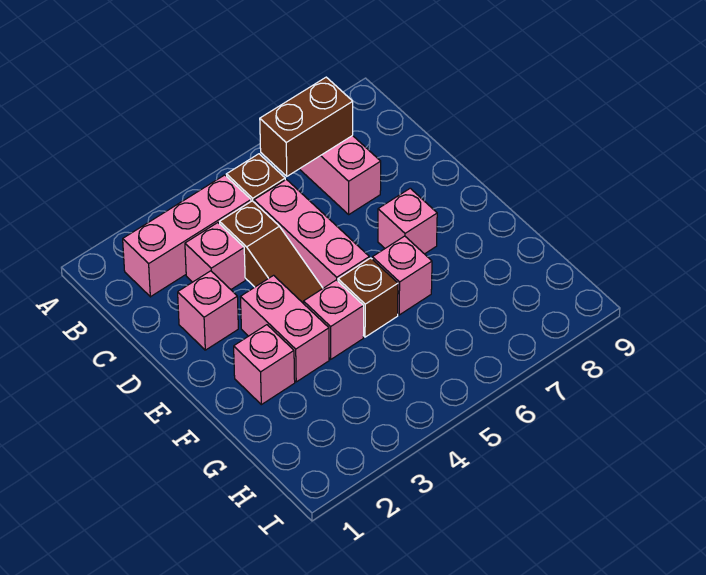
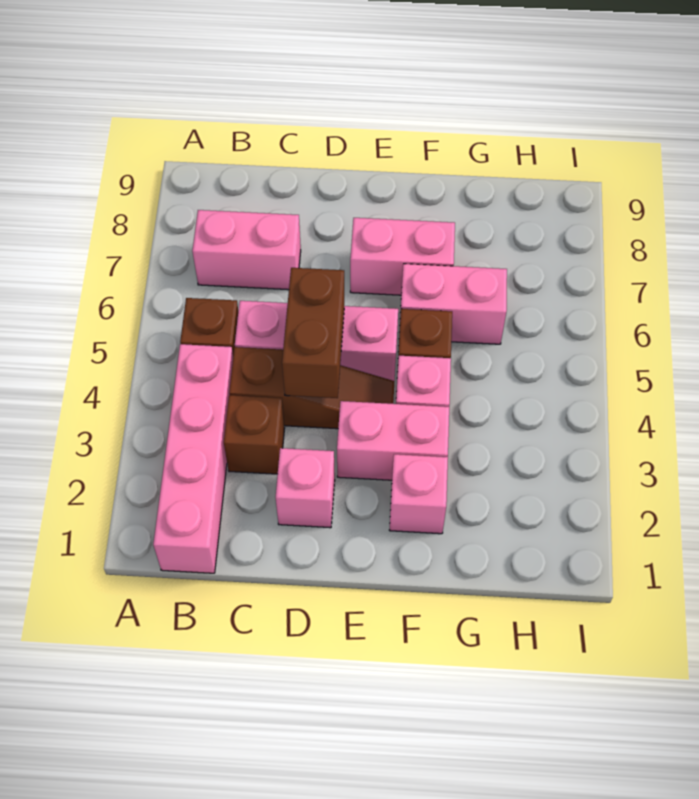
pink brick B2:B4 level 1 -> pink brick B1:B4 level 1
brown brick B6:B7 level 2 -> brown brick D4:D5 level 2
pink brick C3 level 1 -> brown brick C3 level 1
pink brick E7 level 1 -> pink brick E7:F7 level 1
pink brick F6 level 1 -> pink brick F6:G6 level 1

